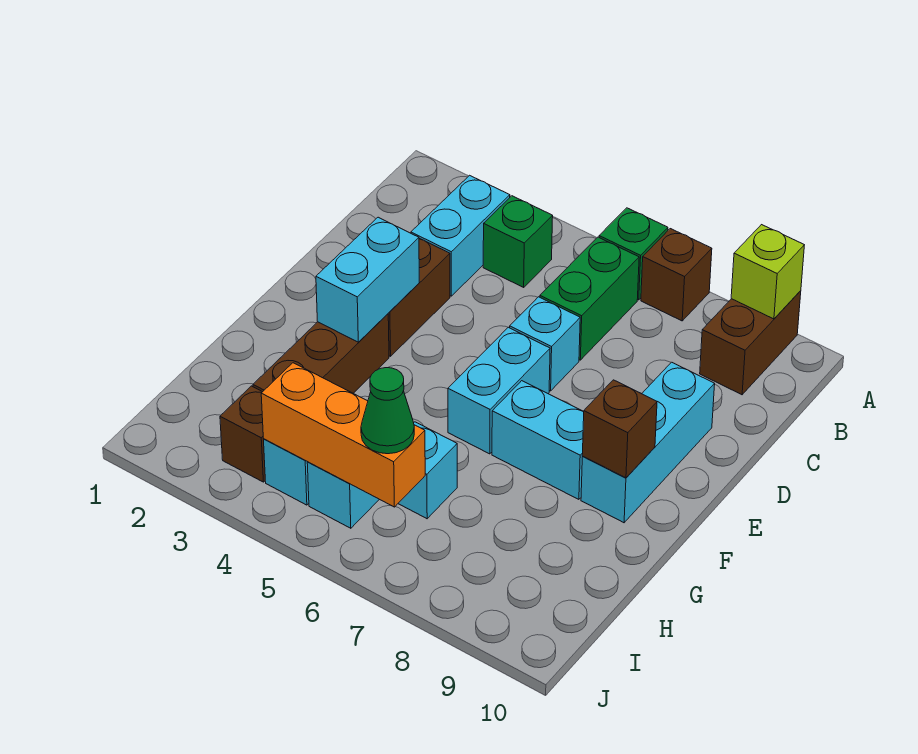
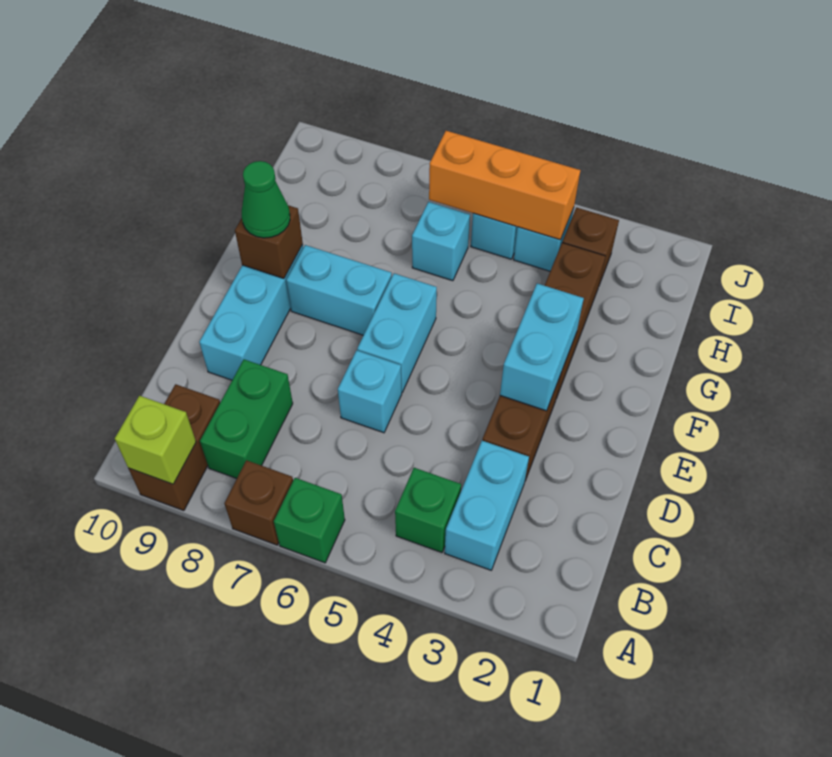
green brick B6:C6 level 1 -> green brick B8:C8 level 1
green cone I6 level 3 -> green cone F9 level 3

